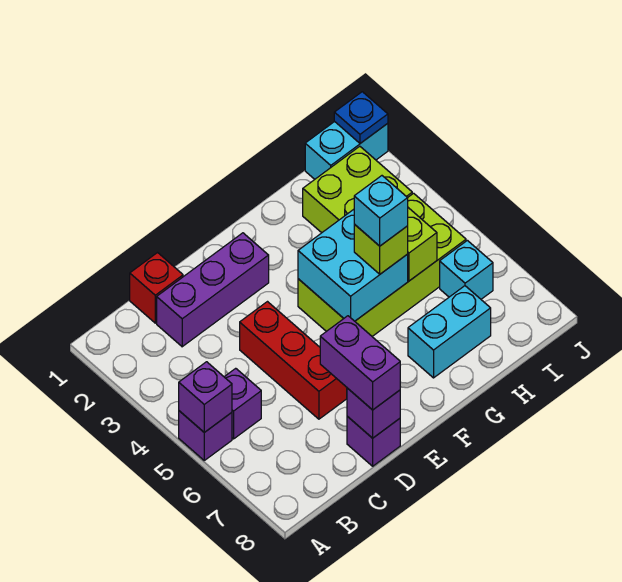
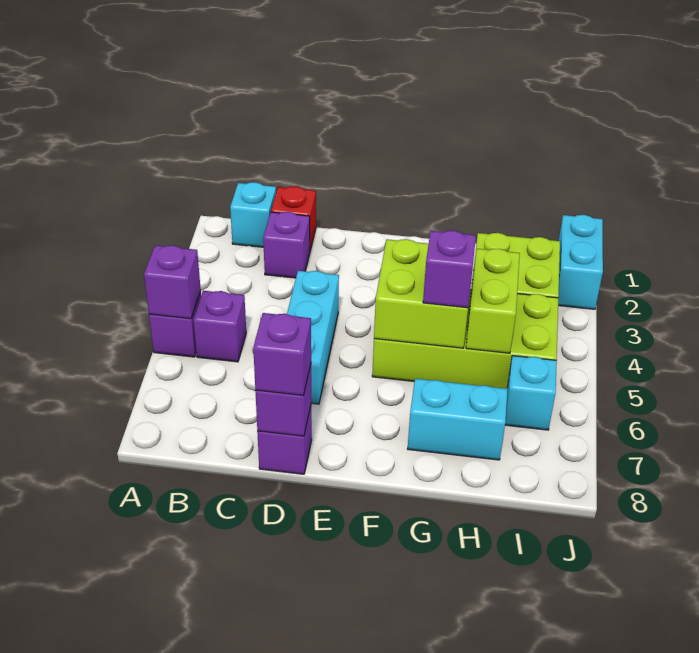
purple brick C2:E2 level 1 -> purple brick C2 level 1
red brick D4:D6 level 1 -> cyan brick D4:D6 level 1
purple brick D7:D8 level 3 -> purple brick D8 level 3
cyan brick F4:G5 level 2 -> lime brick F4:G5 level 2
lime brick G5 level 3 -> purple brick G5 level 3
cyan brick G5 level 4 -> cyan brick B1 level 1
cyan brick I1:J1 level 1 -> cyan brick J1:J2 level 1
blue plate J1 level 2 -> none

